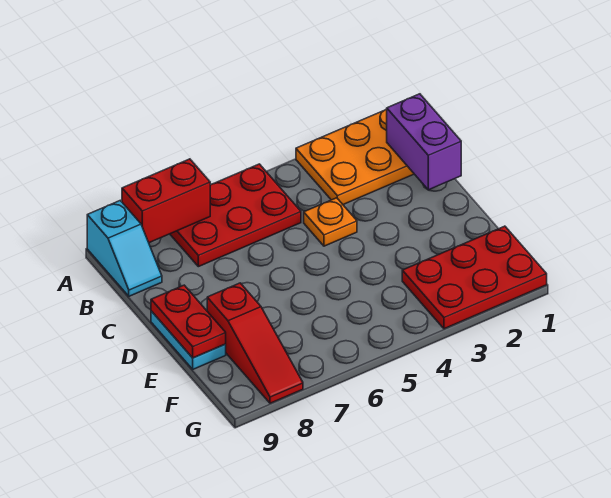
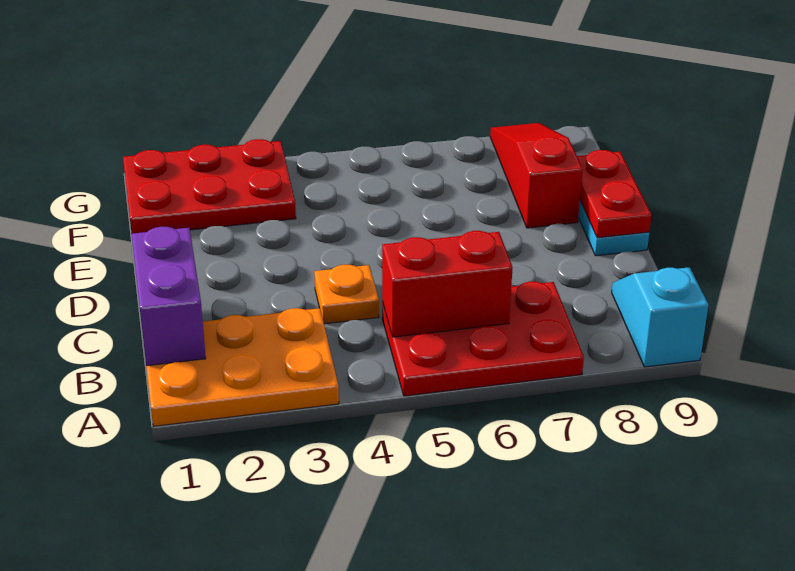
red brick A7:A8 level 2 -> red brick B5:B6 level 2

